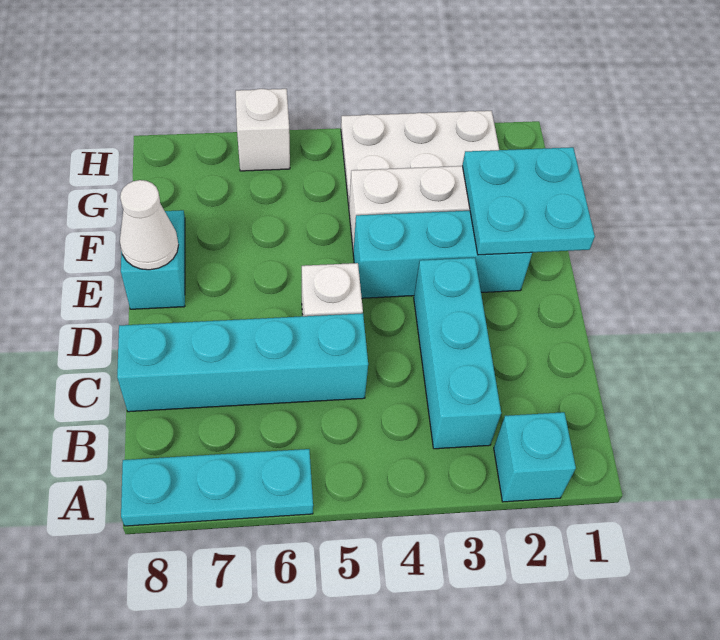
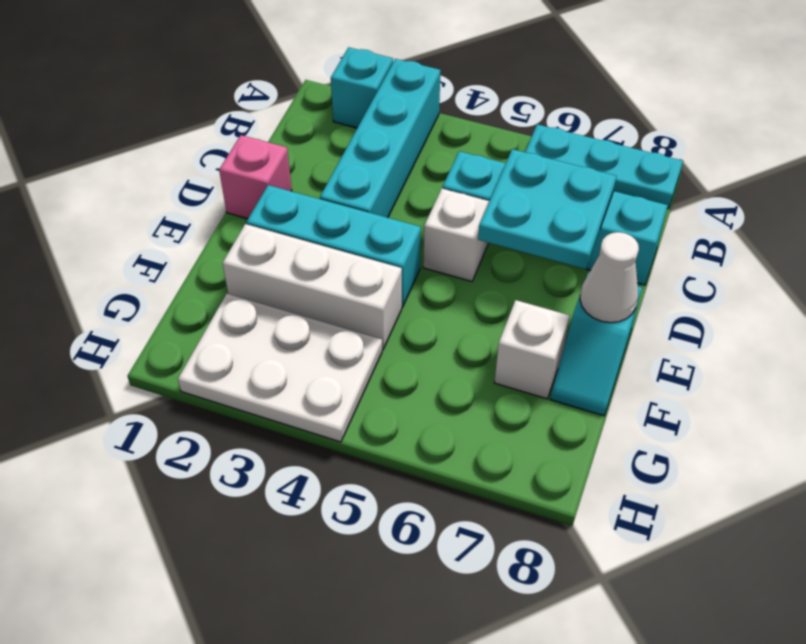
cyan brick B3:D3 level 1 -> cyan brick A3:D3 level 1
none -> pink brick D1 level 1
cyan plate E1:F2 level 2 -> cyan plate C6:D7 level 2
white brick H6 level 1 -> white brick F7 level 1

